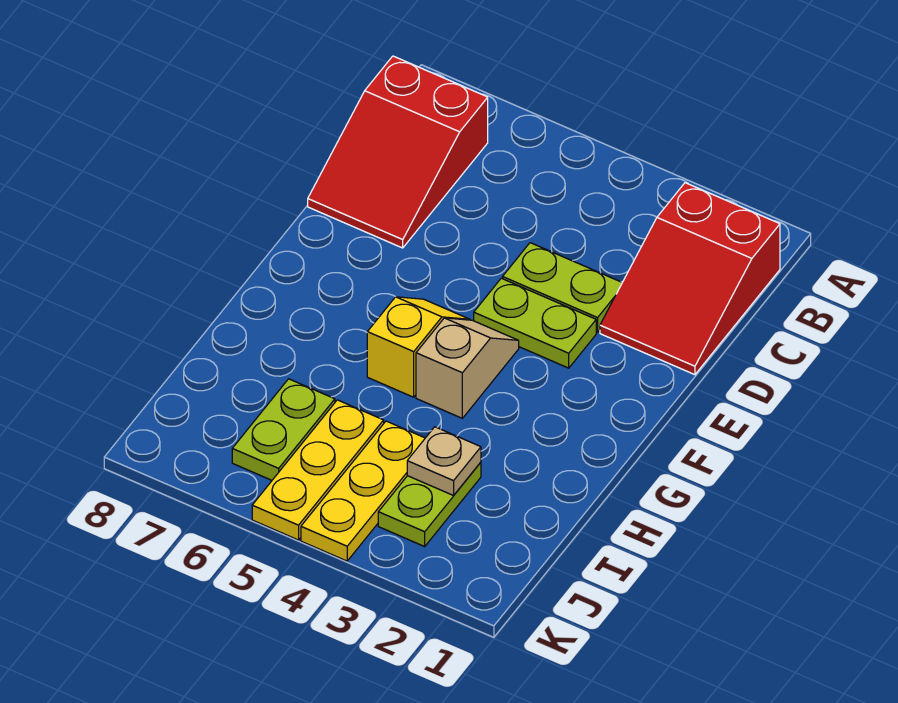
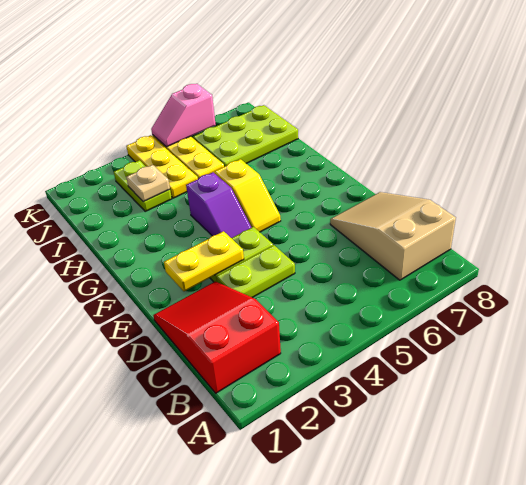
red slope B7:D8 level 1 top B -> tan slope B7:D8 level 1 top B
none -> yellow plate E2:E3 level 2
tan slope F4:G4 level 1 top G -> purple slope F4:G4 level 1 top G
lime plate I6:J6 level 1 -> lime plate I6:J8 level 1
none -> pink slope K5:K6 level 2 top 6

